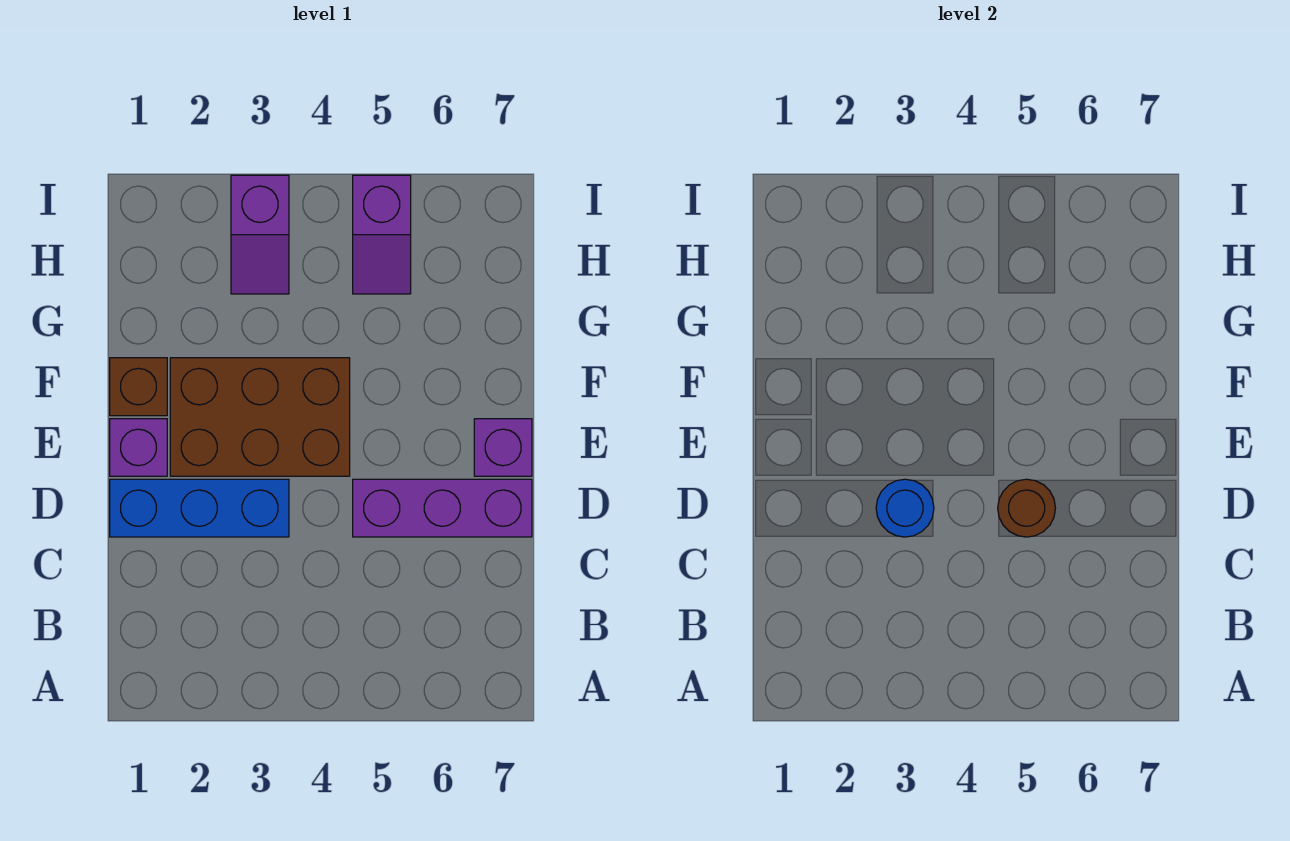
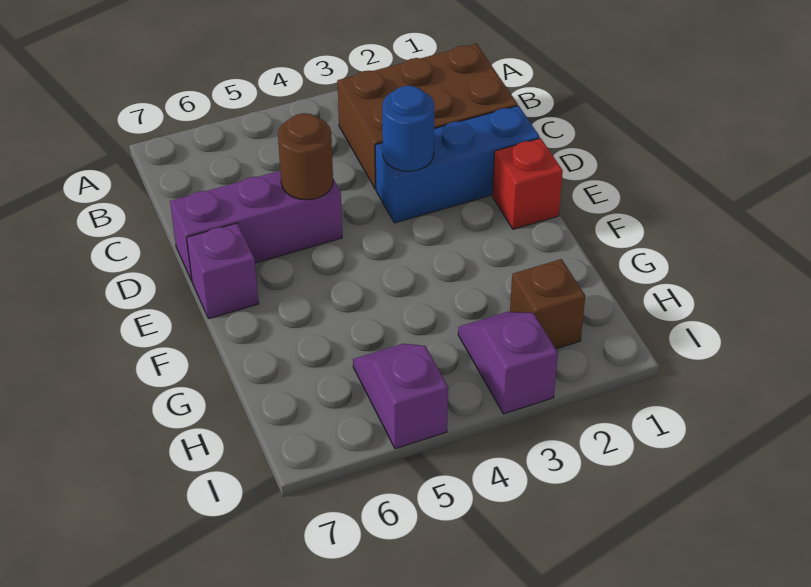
purple brick E1 level 1 -> red brick E1 level 1
brown brick E2:F4 level 1 -> brown brick B1:C3 level 1
brown brick F1 level 1 -> brown brick H2 level 1

